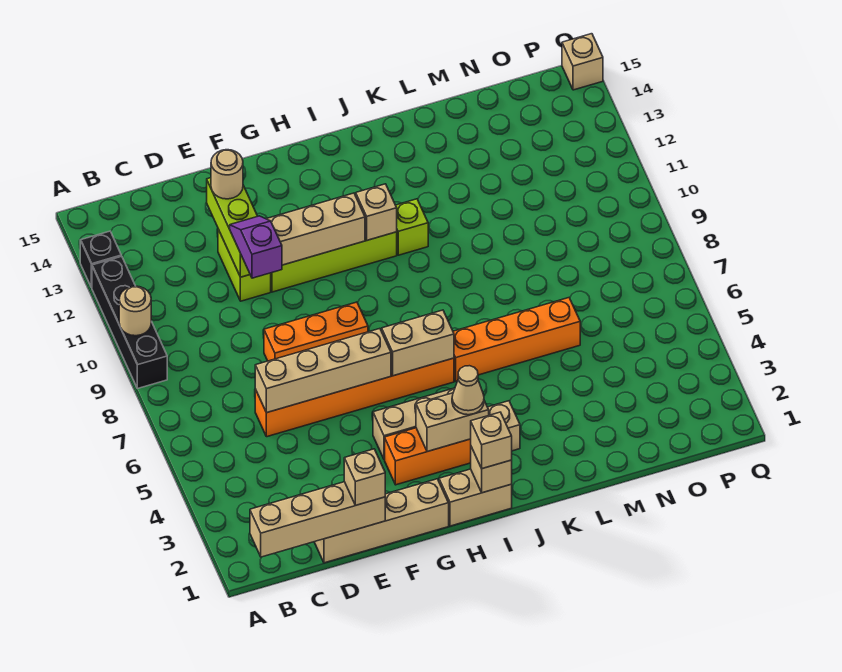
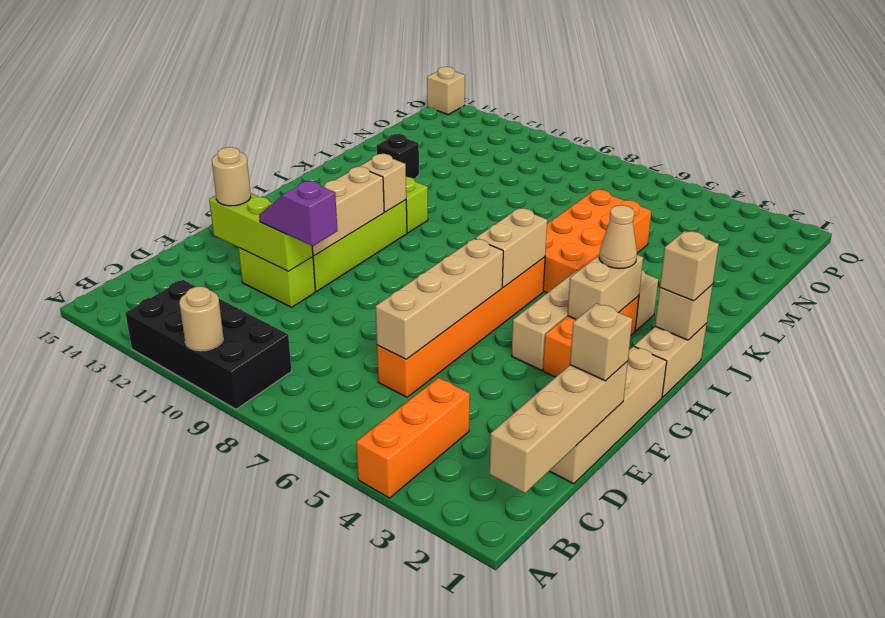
black brick A9:A12 level 1 -> black brick A9:B12 level 1
black brick A13 level 1 -> black brick L13 level 1
orange brick E8:G8 level 1 -> orange brick A4:C4 level 1
orange brick J6:M6 level 1 -> orange brick J5:M6 level 1

